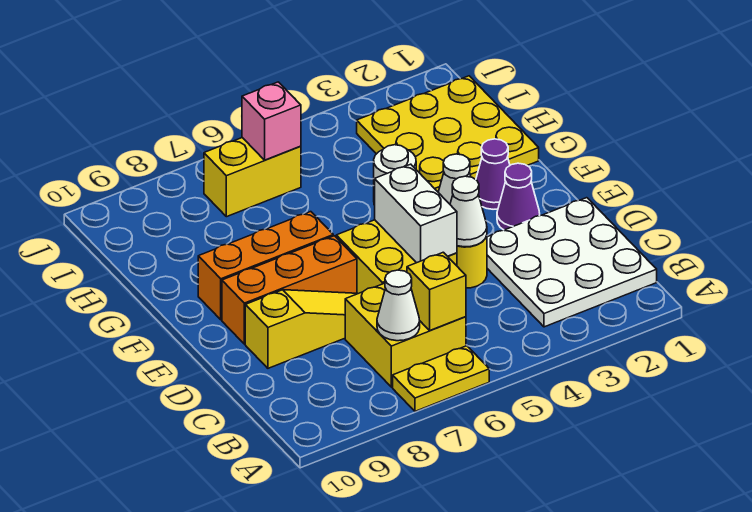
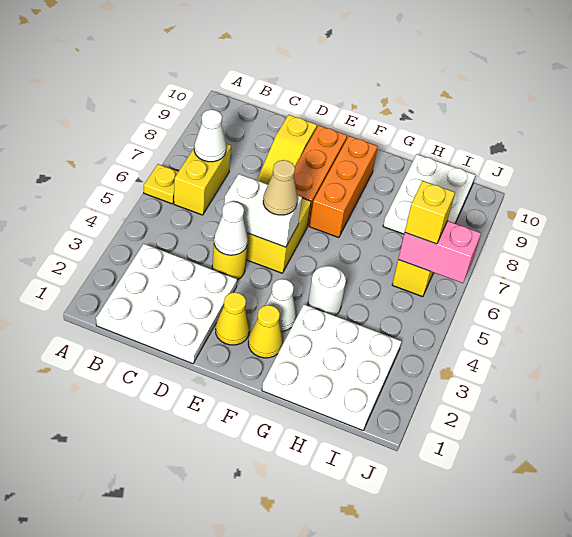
yellow plate A6:A7 level 1 -> yellow plate A6 level 1
yellow brick B6:C7 level 1 -> yellow brick B6:B7 level 1
yellow brick B6 level 2 -> yellow brick I6 level 3
purple cone E2 level 1 -> yellow cone E2 level 1
none -> tan cone E5 level 3
purple cone F2 level 1 -> yellow cone F2 level 1
yellow plate G1:I3 level 1 -> white plate G1:I3 level 1
none -> white plate H8:I10 level 1
pink brick I6 level 2 -> pink brick I6:J6 level 2

